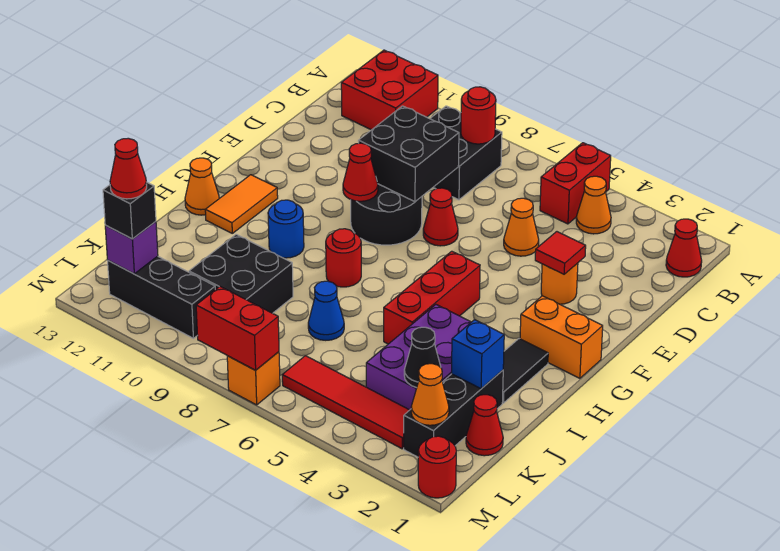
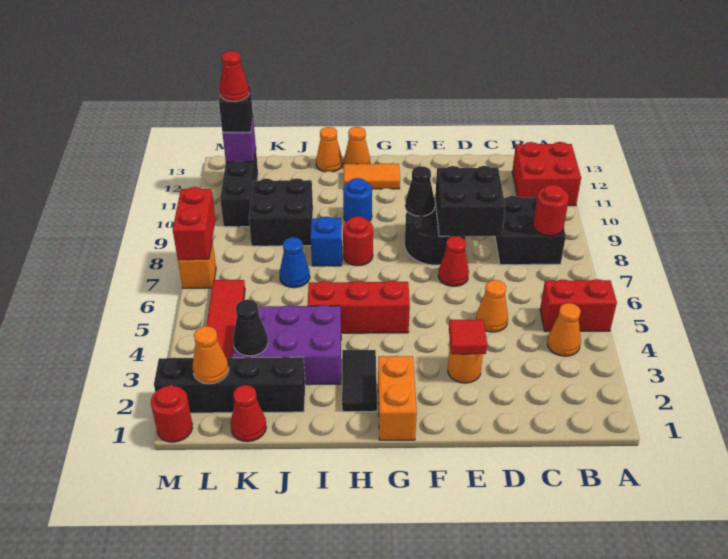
red cone B1 level 1 -> none
red cone F9 level 2 -> black cone F9 level 2
black tile H2:I2 level 1 -> black tile H2:H3 level 1
none -> orange cone I13 level 1
black brick J2:L2 level 1 -> black brick J2:M2 level 1
blue brick J2 level 2 -> blue brick I8 level 1

